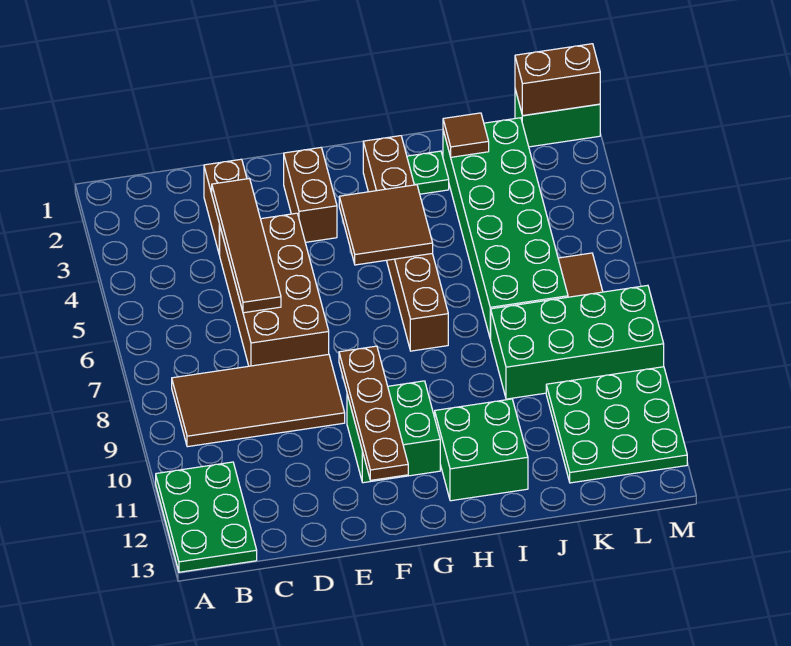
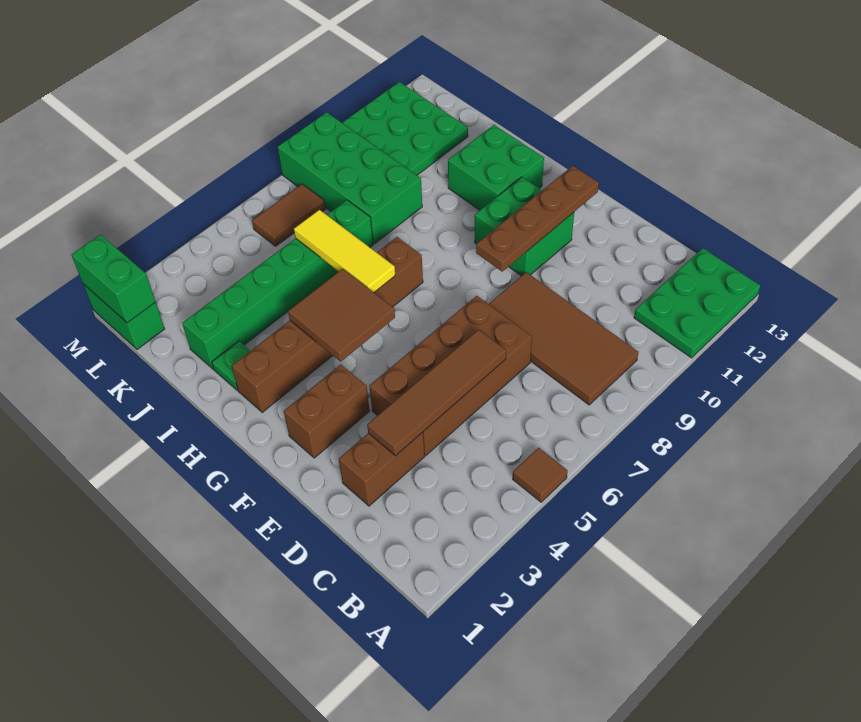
none -> yellow tile H6:J6 level 2
green brick J2:K7 level 1 -> green brick J2:J7 level 1
brown tile J2 level 2 -> brown tile A5 level 1
brown brick L1:M1 level 2 -> green brick L1:M1 level 2

